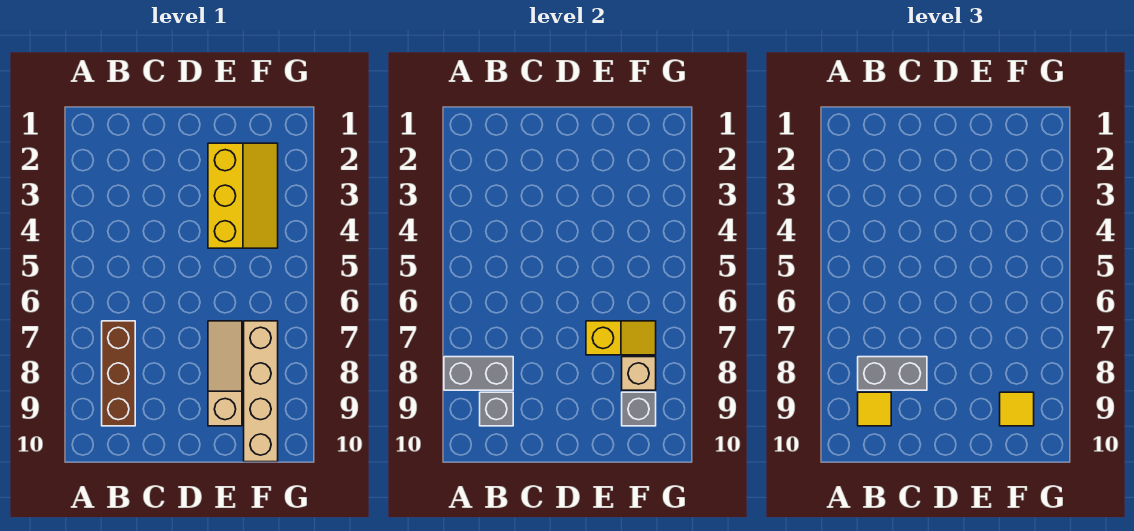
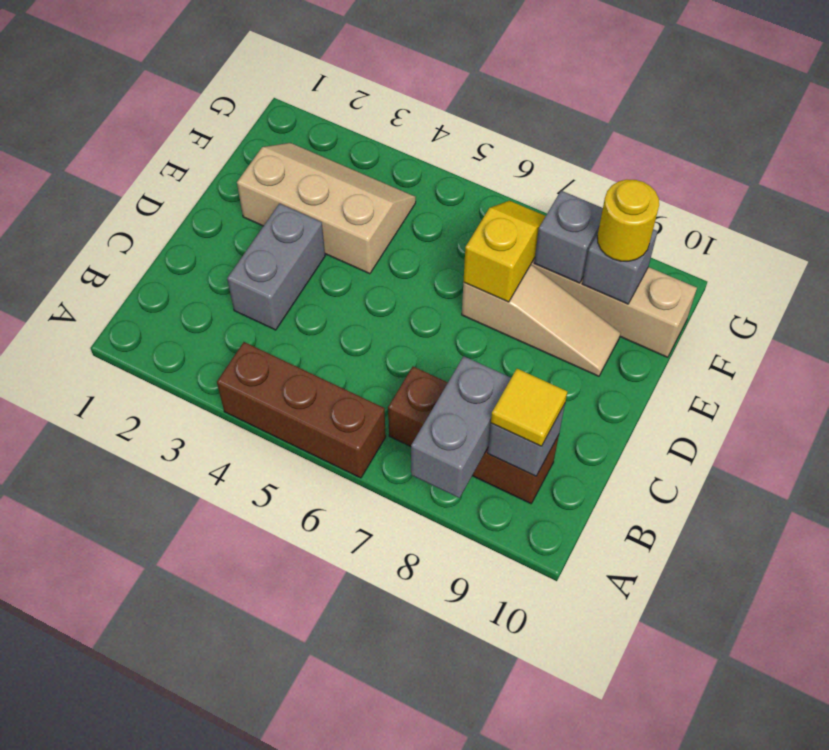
none -> brown brick A4:A6 level 1
grey brick B8:C8 level 3 -> grey brick C3:D3 level 1
yellow slope E2:F4 level 1 top E -> tan slope E2:F4 level 1 top E
tan slope E7:E9 level 1 top 9 -> tan slope E7:E9 level 1 top 7
tan brick F8 level 2 -> grey brick F8 level 2
yellow tile F9 level 3 -> yellow round brick F9 level 3

